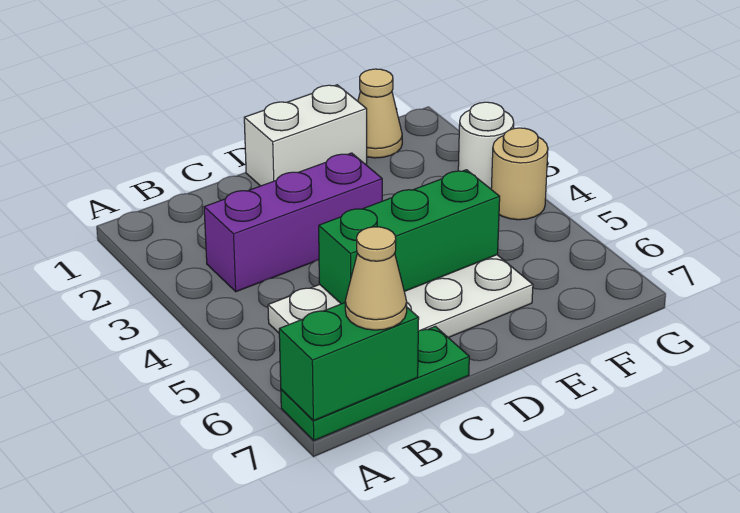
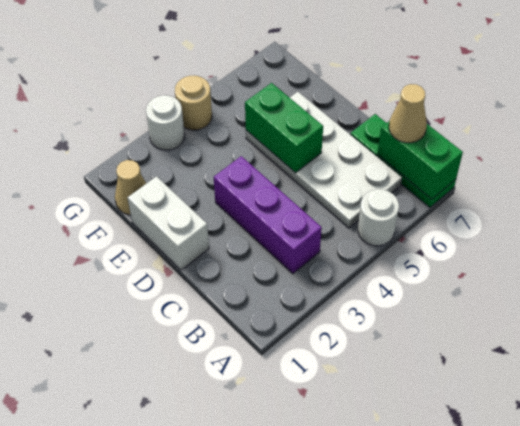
none -> white round brick A5 level 1
green brick C5:E5 level 2 -> green brick D5:E5 level 2

